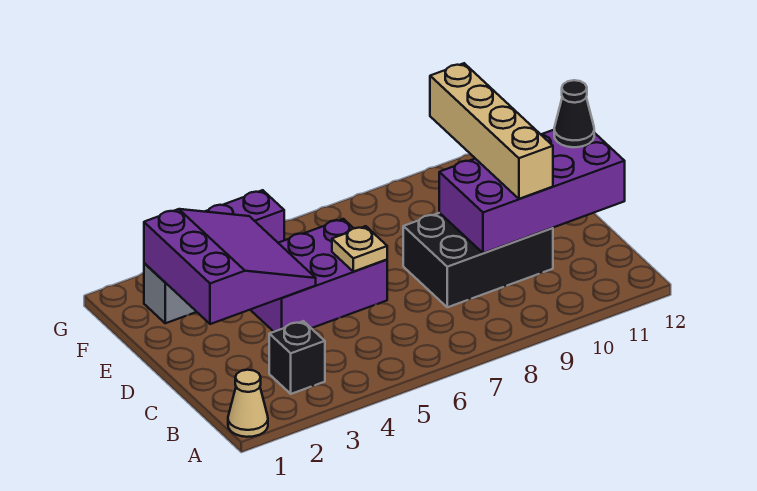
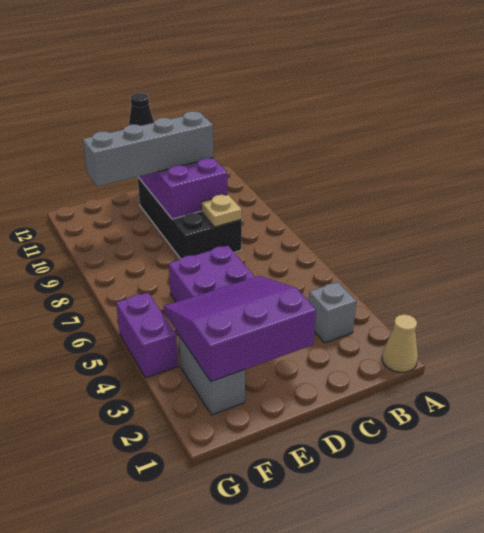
black brick B3 level 1 -> grey brick B3 level 1
black brick C8:D10 level 1 -> black brick C8:D11 level 1
tan brick C10:F10 level 3 -> grey brick C10:F10 level 3
tan plate D6 level 2 -> tan plate C8 level 2

